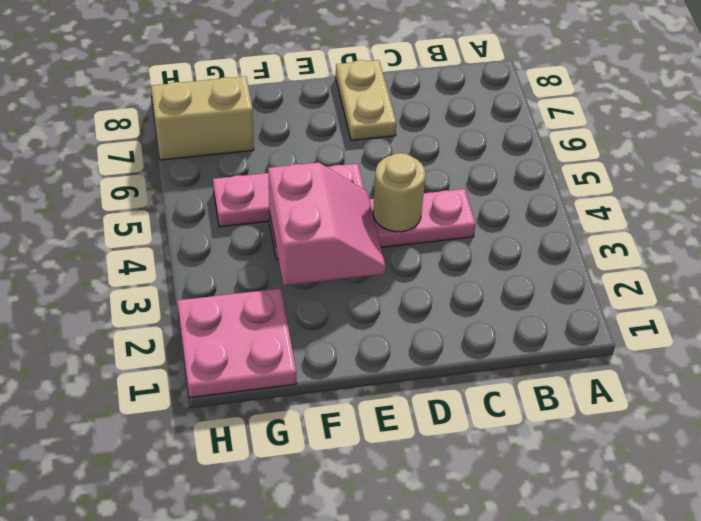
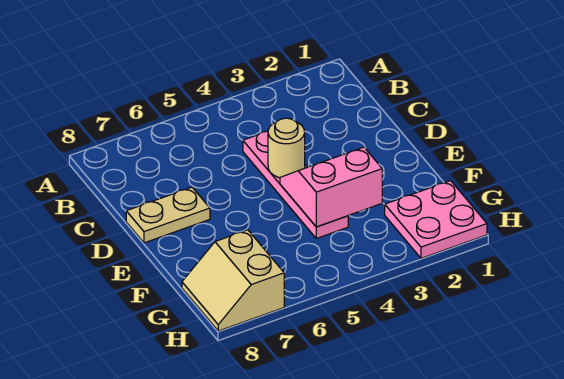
pink plate E5:G5 level 1 -> none

